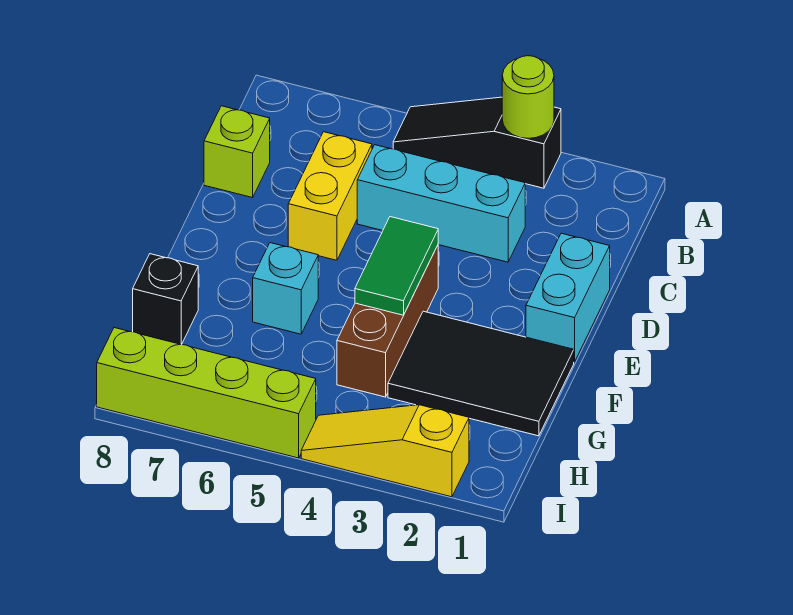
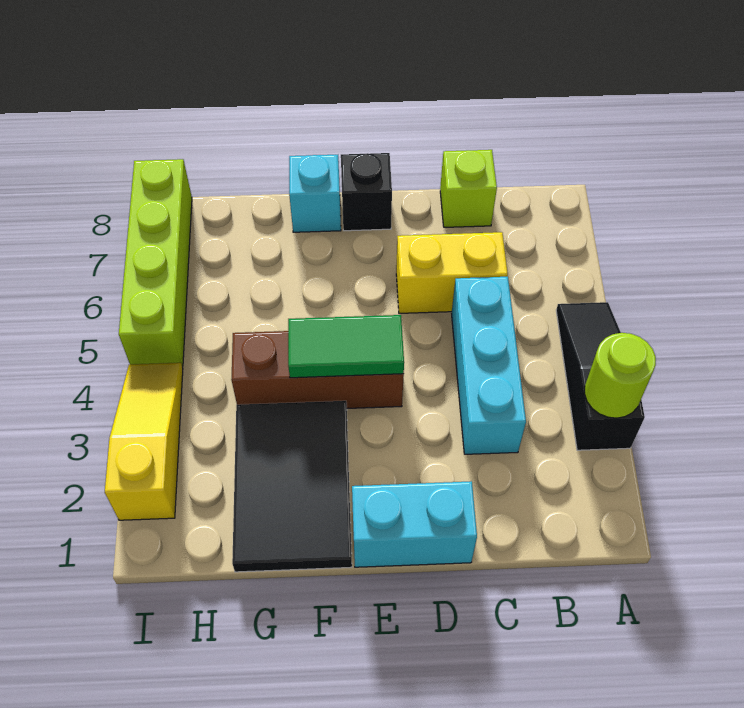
cyan brick F6 level 1 -> cyan brick F8 level 1
black brick G8 level 1 -> black brick E8 level 1

